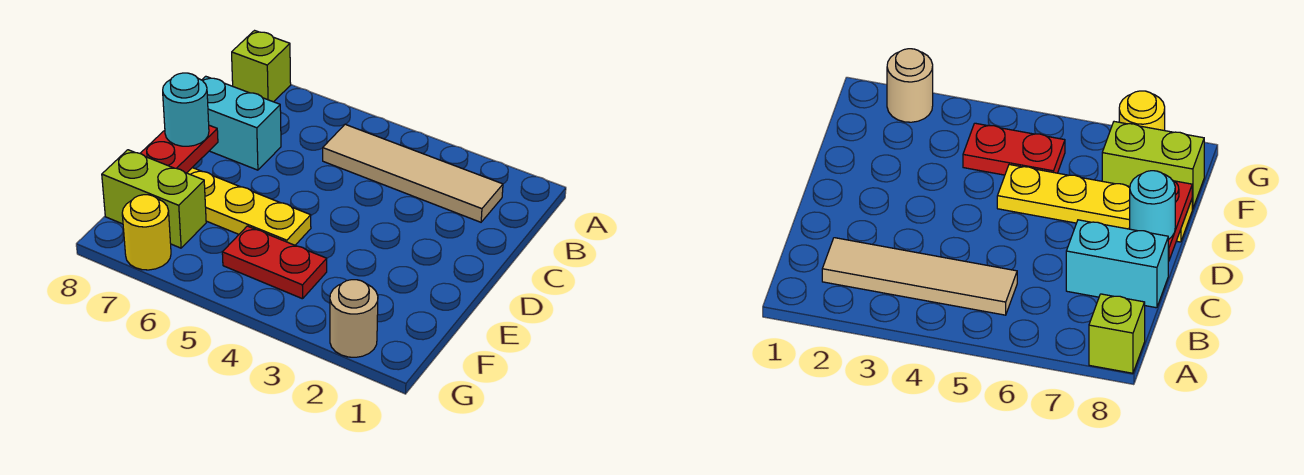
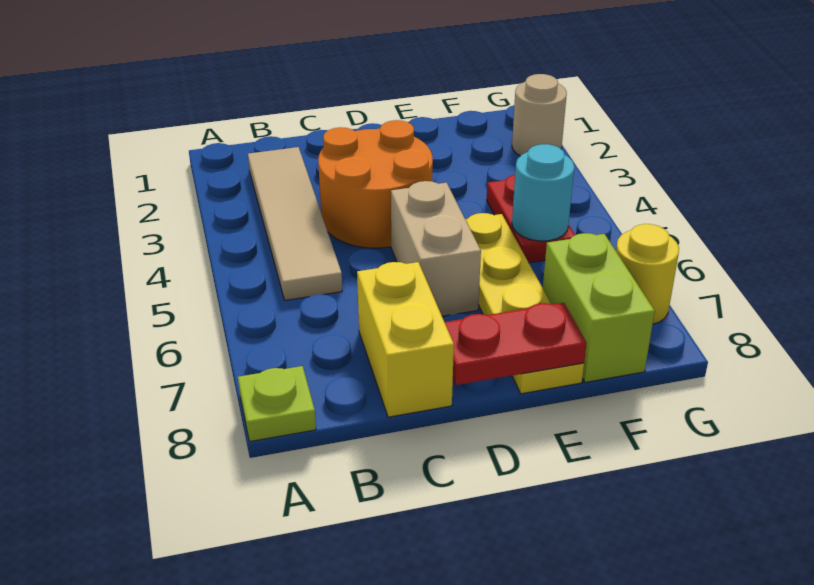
lime brick A8 level 1 -> lime plate A8 level 1
none -> orange round brick C3:D4 level 1
cyan brick C7:C8 level 1 -> yellow brick C7:C8 level 1
none -> tan brick D5:D6 level 1
cyan round brick D8 level 3 -> cyan round brick F5 level 2

